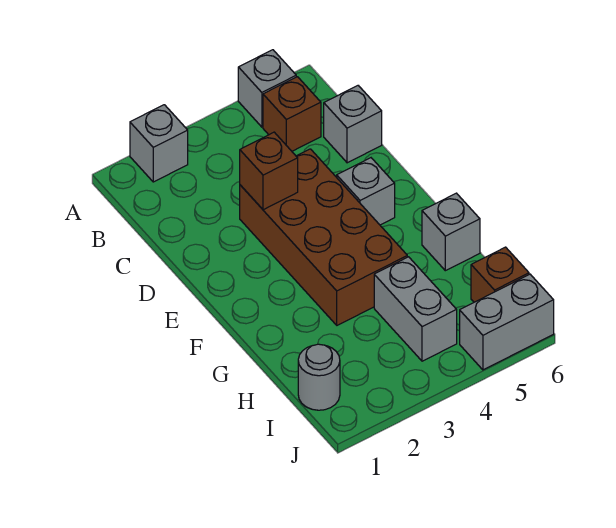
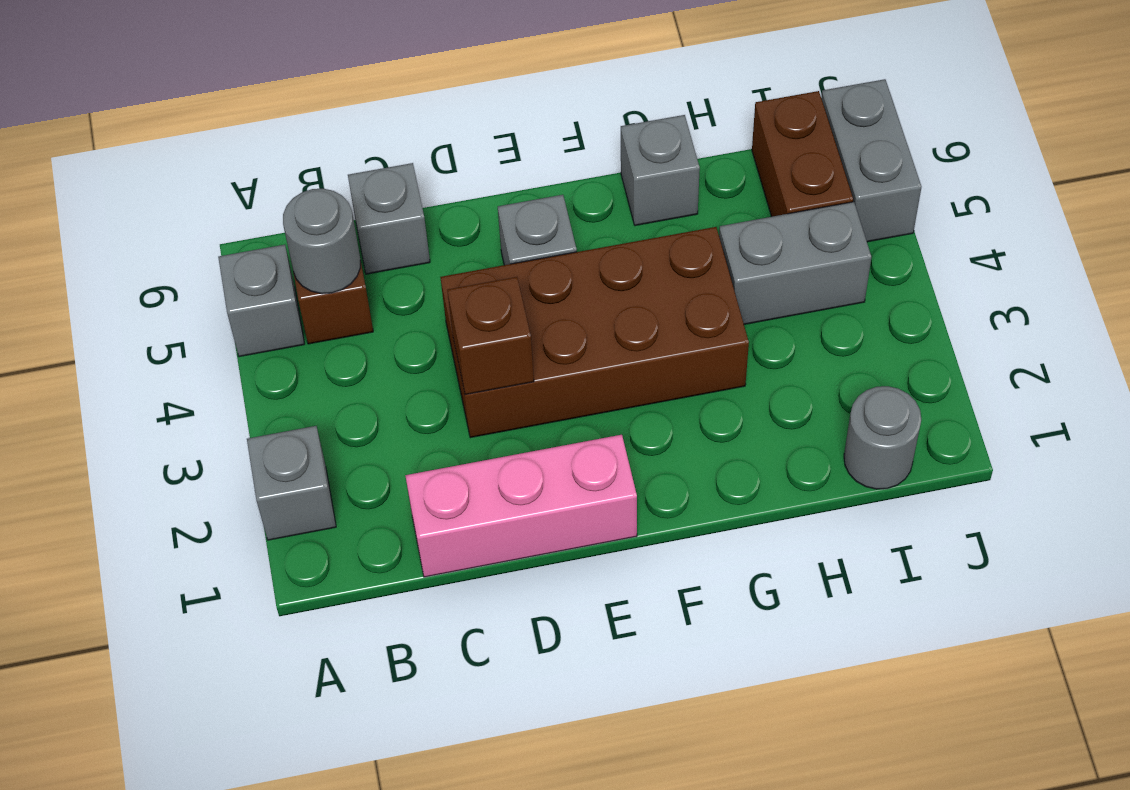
none -> grey round brick B5 level 2
none -> pink brick C1:E1 level 1
brown brick I6 level 1 -> brown brick I5:I6 level 1

